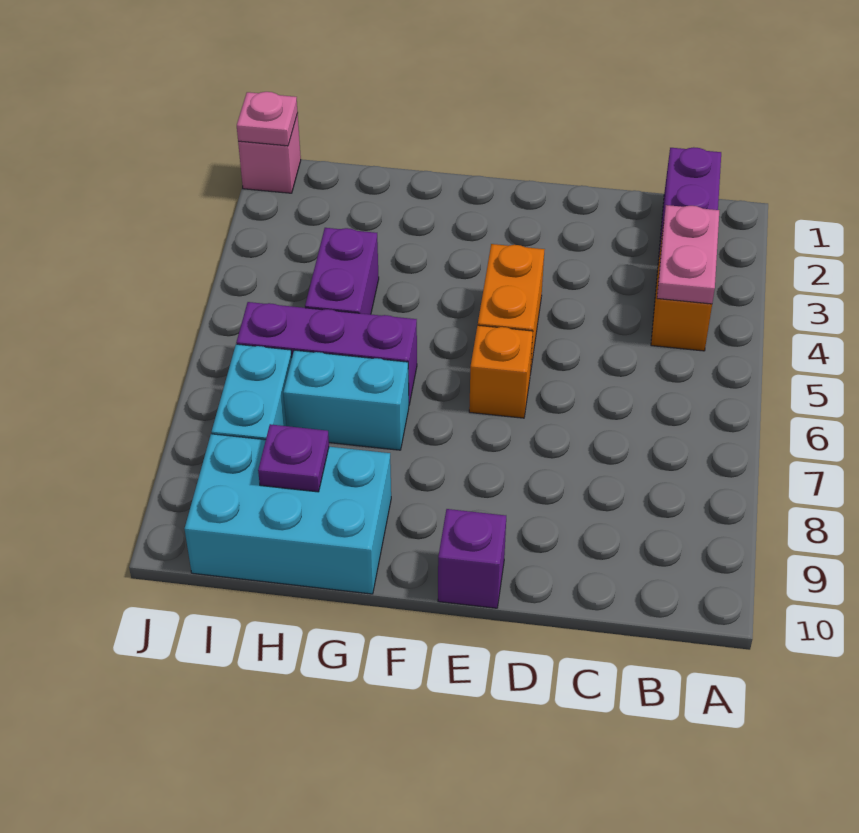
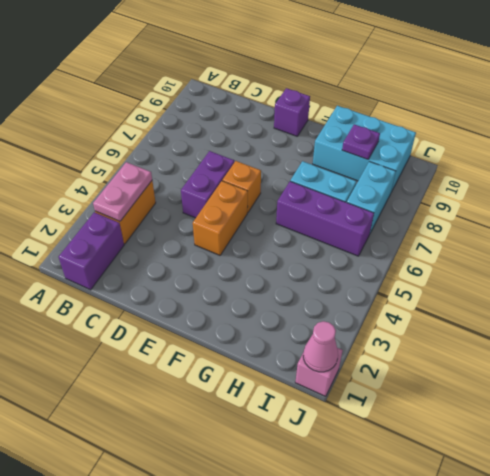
purple brick H4:H5 level 1 -> purple brick D5:D6 level 1
pink plate J1 level 2 -> pink cone J1 level 2

